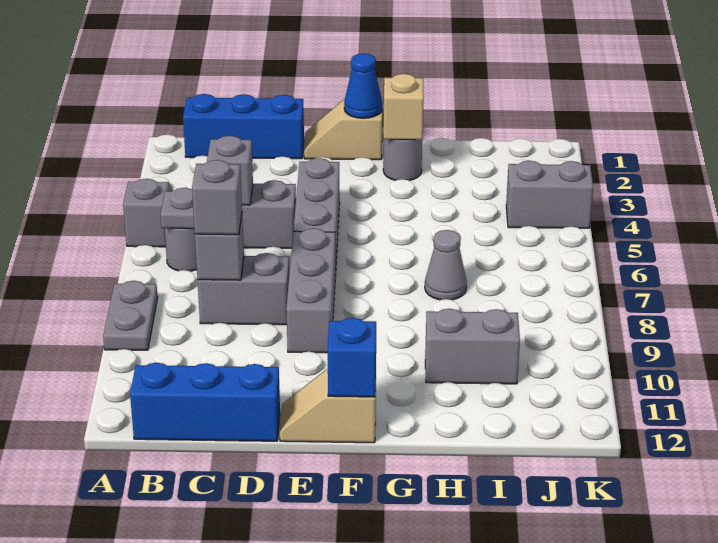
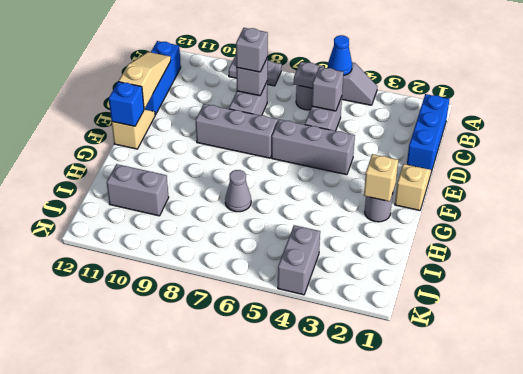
none -> tan slope C12:E12 level 2 top E
blue cone F1 level 2 -> blue cone A5 level 2
grey brick H10:I10 level 1 -> grey brick I10:I11 level 1

